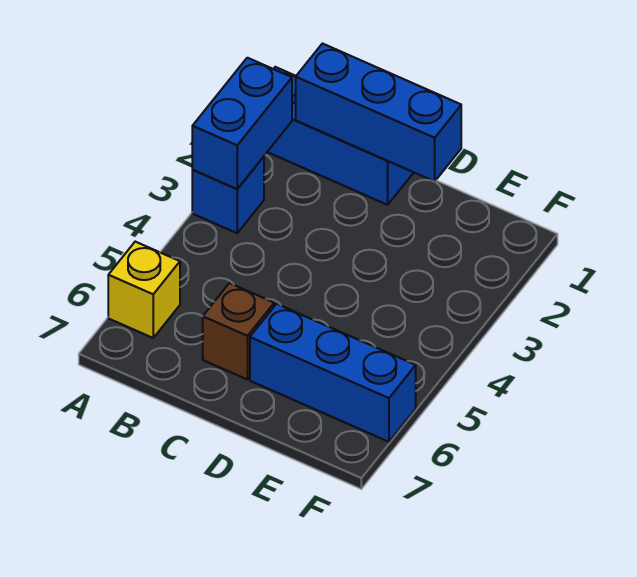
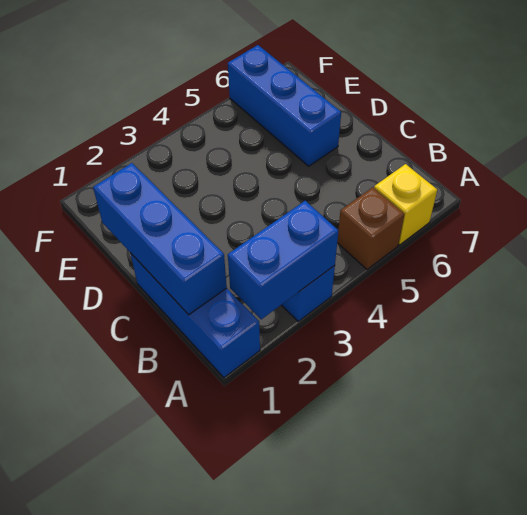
brown brick C6 level 1 -> brown brick A5 level 1

